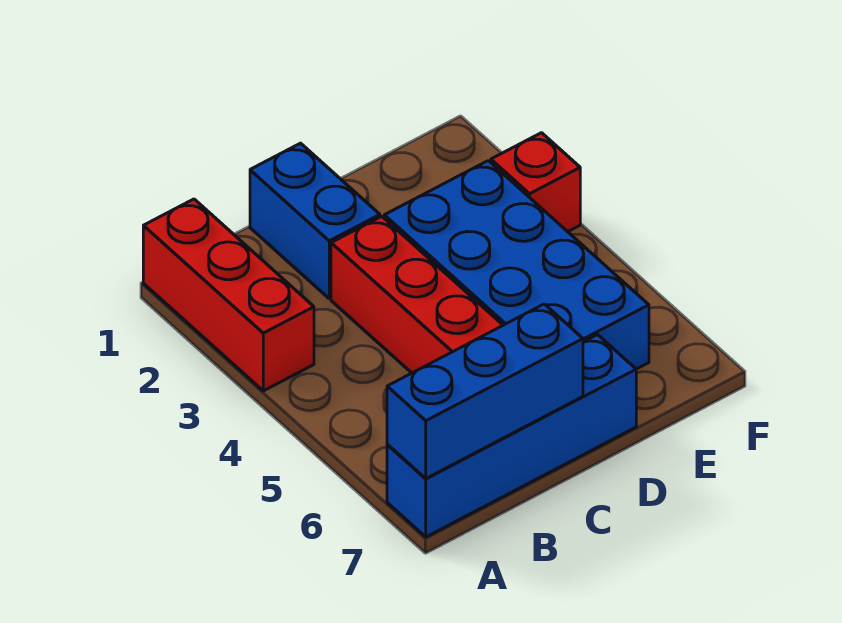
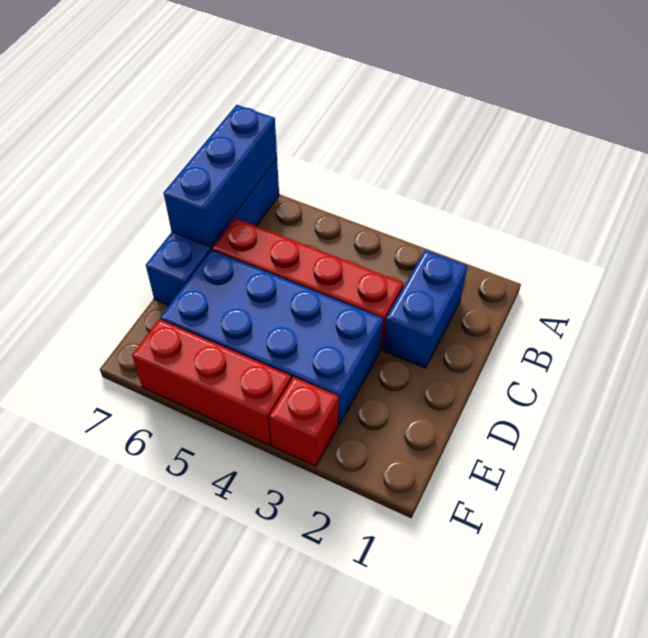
red brick A1:A3 level 1 -> red brick F4:F6 level 1
blue brick C1:C2 level 1 -> blue brick B2:C2 level 1

